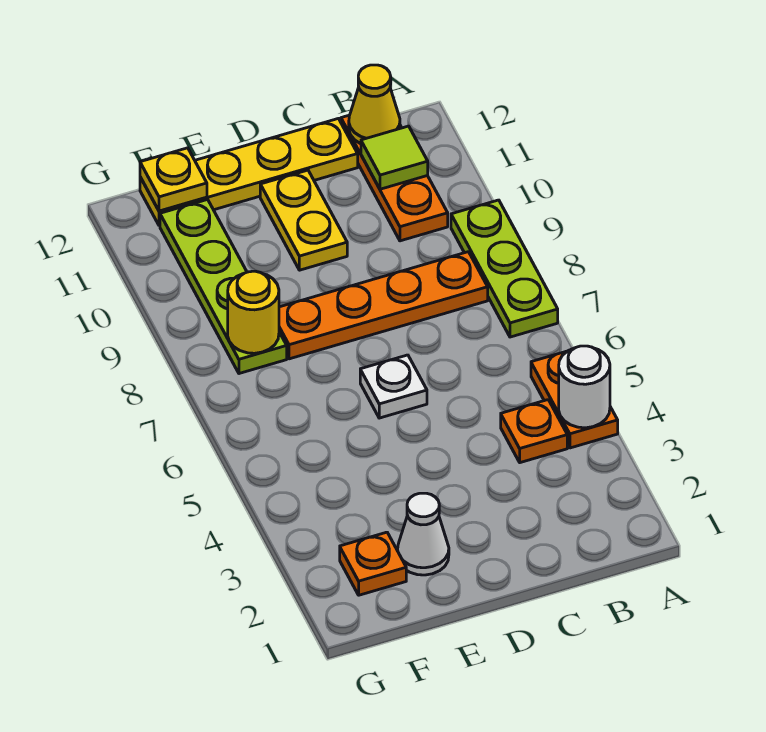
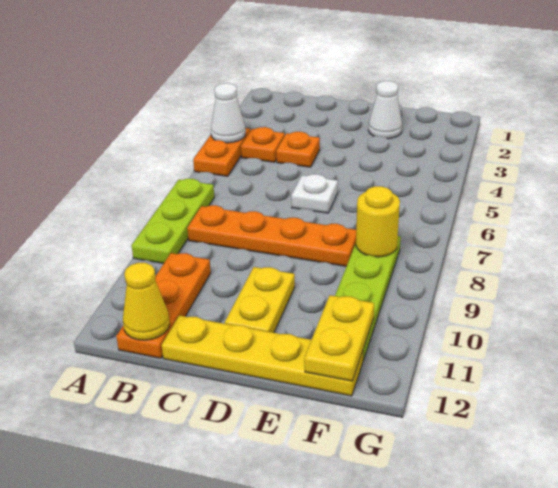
white round brick A4 level 2 -> white cone A4 level 2
lime tile B11 level 2 -> none
orange plate F2 level 1 -> orange plate C4 level 1
yellow plate F12 level 2 -> yellow plate F11:F12 level 2

